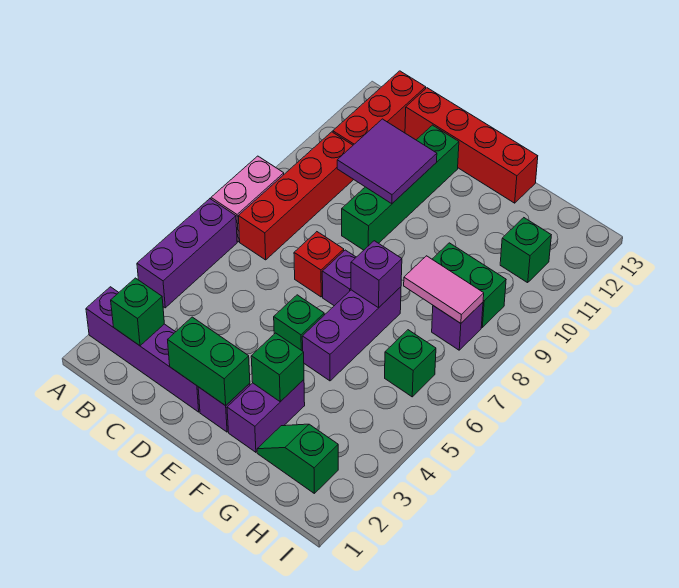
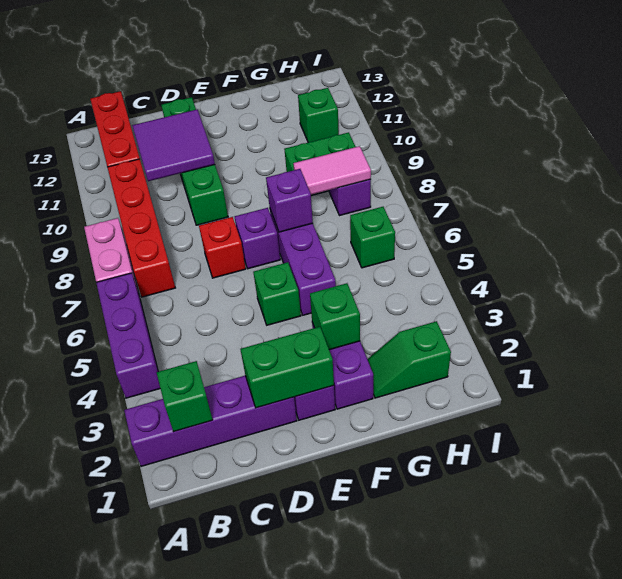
red brick C13:F13 level 1 -> none

